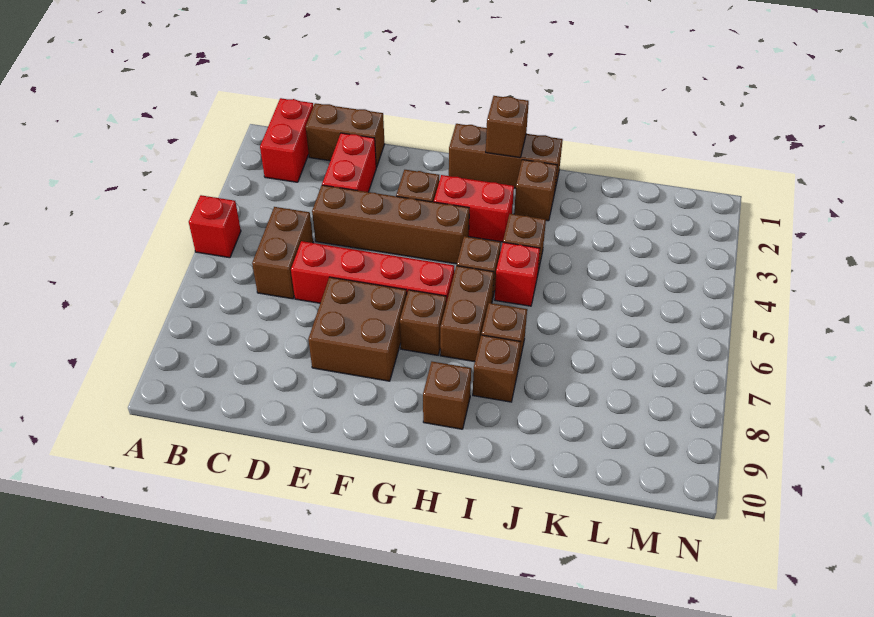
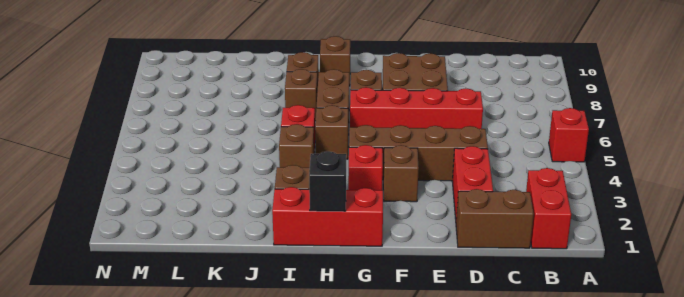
brown brick C5:C6 level 1 -> none
brown brick G1:I1 level 1 -> red brick G1:I1 level 1
red brick G3:H3 level 1 -> red brick G3 level 1
brown brick H1 level 2 -> black brick H1 level 2

